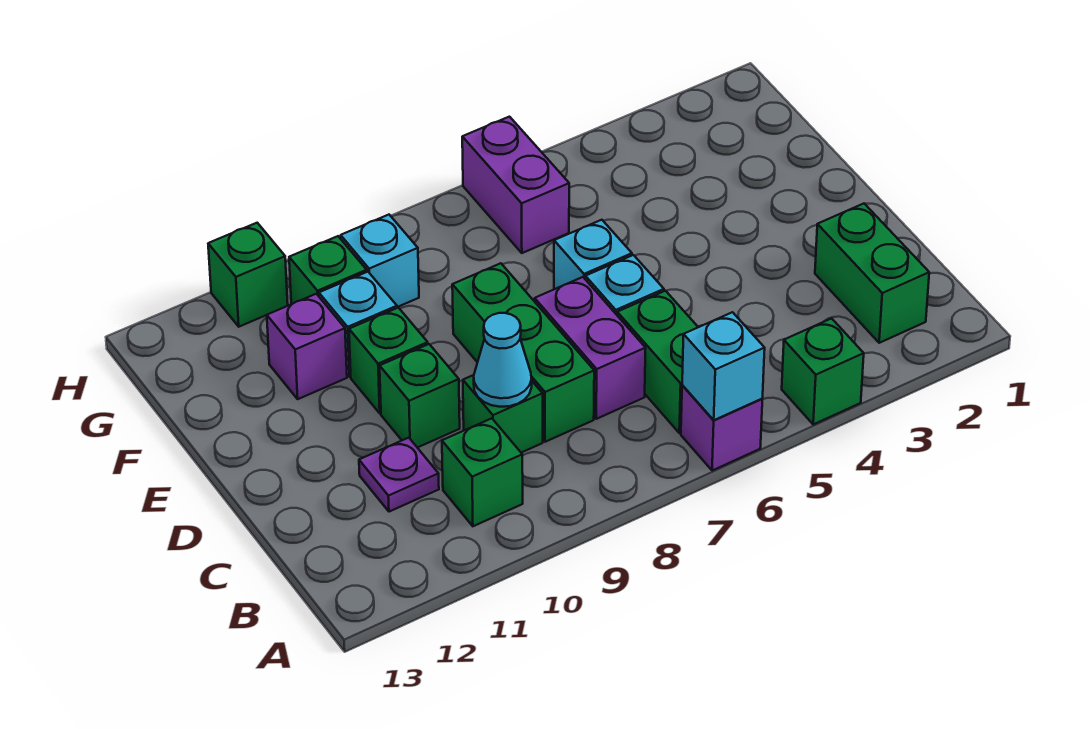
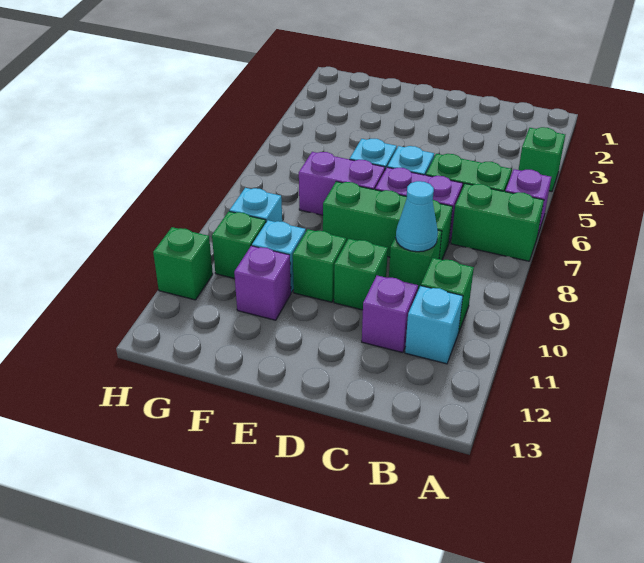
cyan brick A6 level 2 -> cyan brick B11 level 1
green brick B2:C2 level 1 -> green brick A7:B7 level 1
purple plate C11 level 1 -> purple brick C11 level 1
purple brick G6:H6 level 1 -> purple brick E7:F7 level 1

